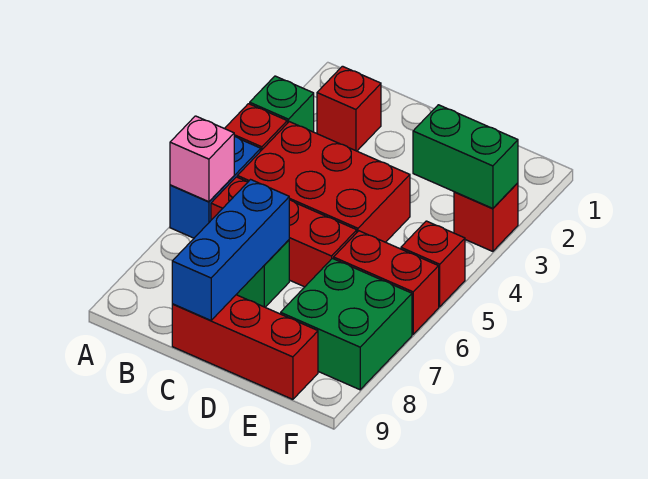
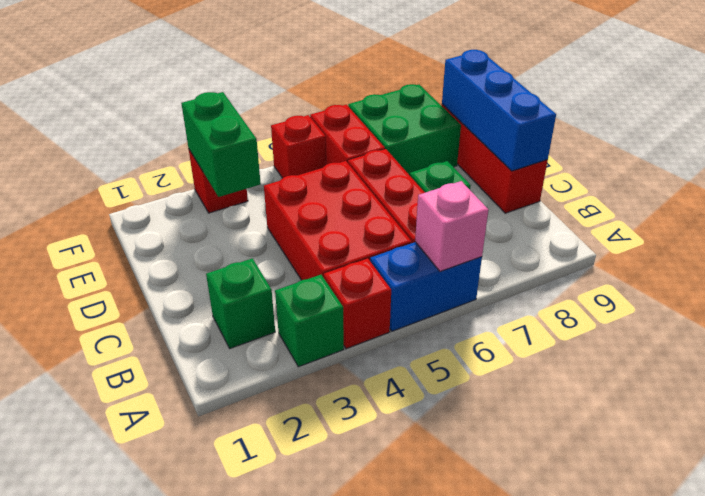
red brick B2 level 1 -> green brick B2 level 1
blue brick C7:C9 level 2 -> blue brick C9:E9 level 2

